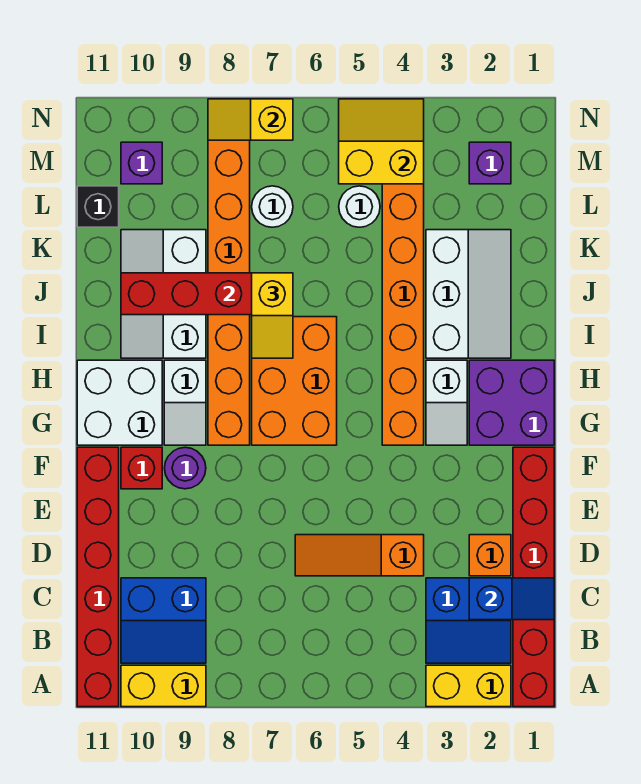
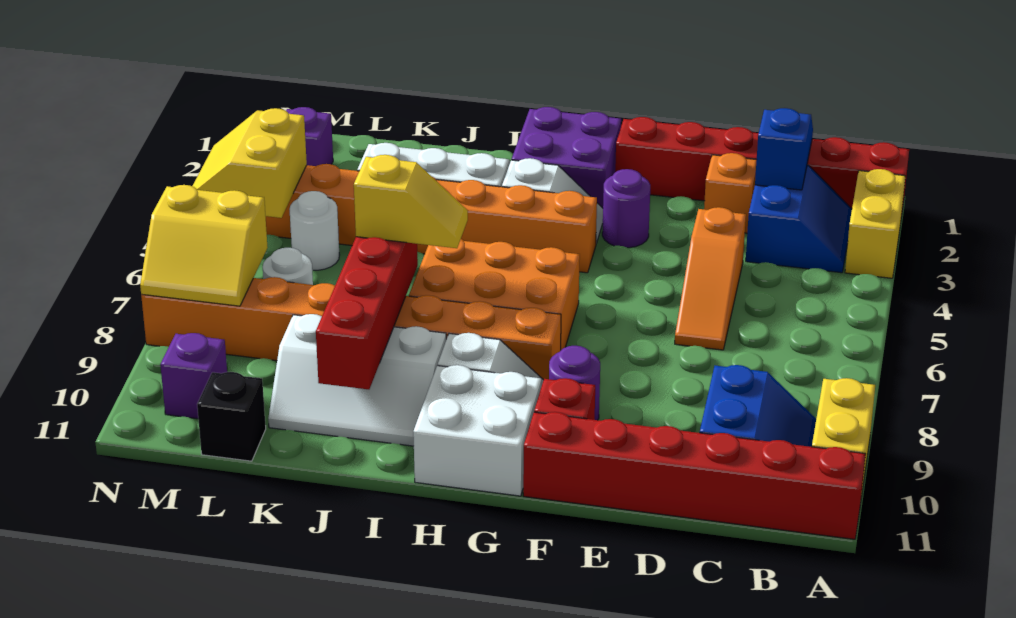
none -> purple round brick F3 level 1
yellow slope N7:N8 level 2 top 7 -> yellow slope M7:N8 level 2 top 7

